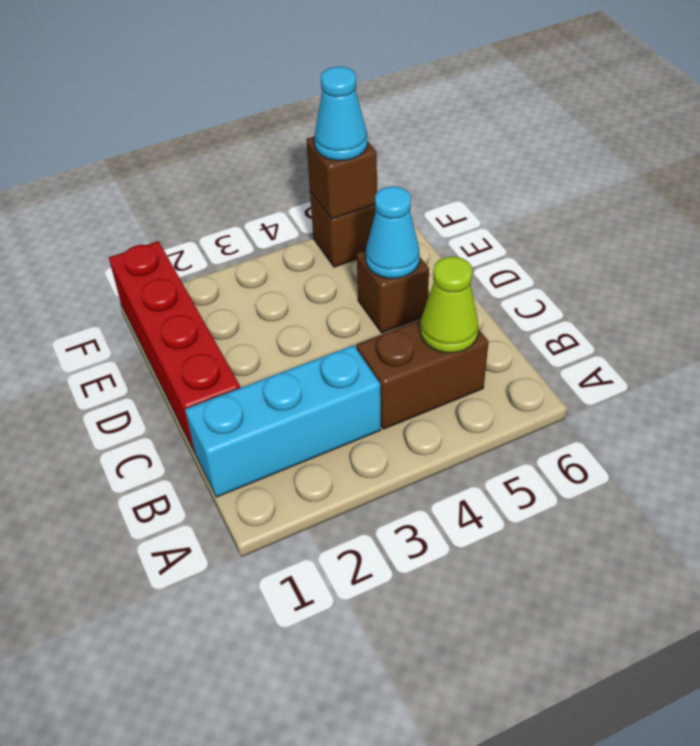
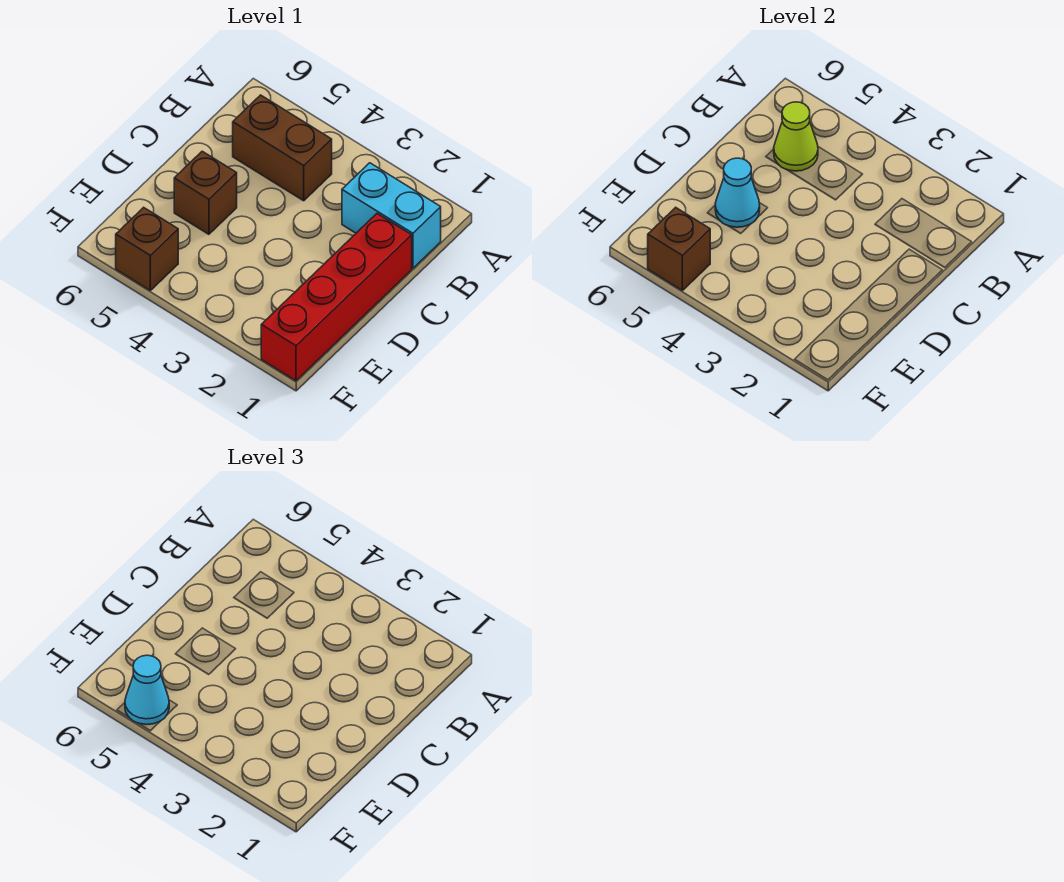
cyan brick B1:B3 level 1 -> cyan brick B1:B2 level 1

